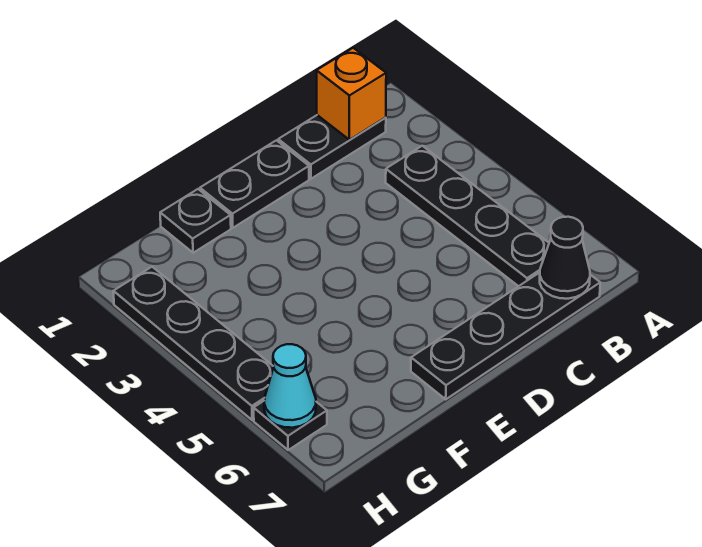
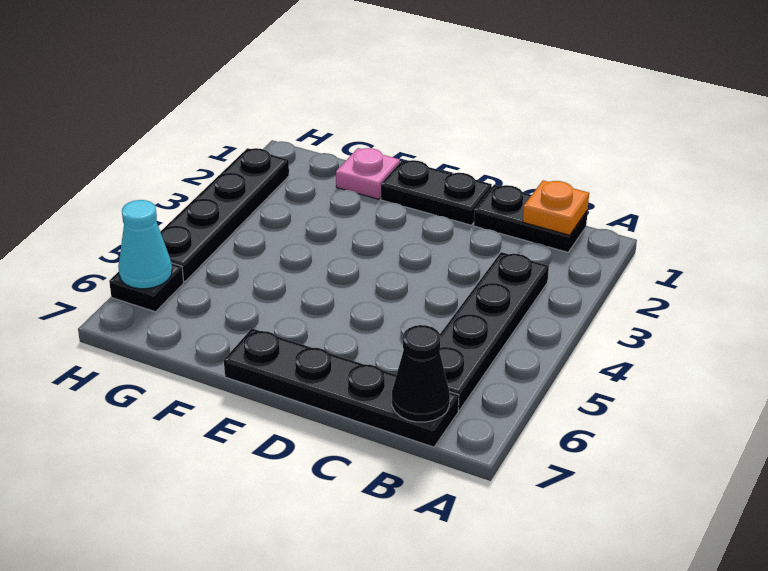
orange brick B1 level 2 -> orange plate B1 level 2
black plate F1 level 1 -> pink plate F1 level 1

